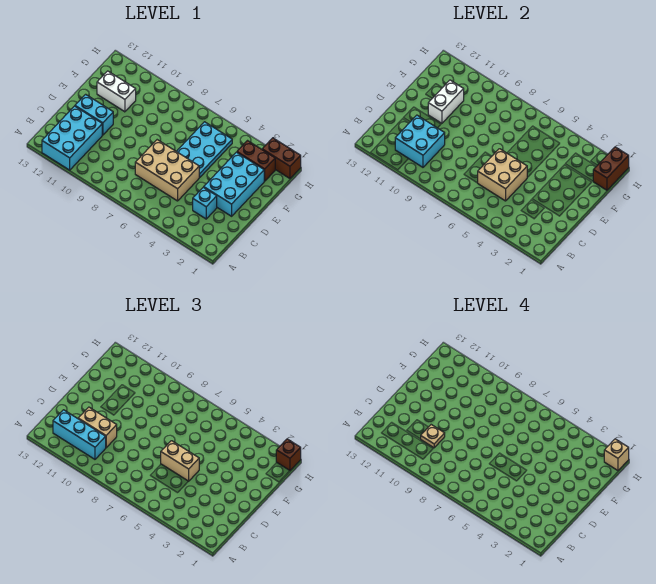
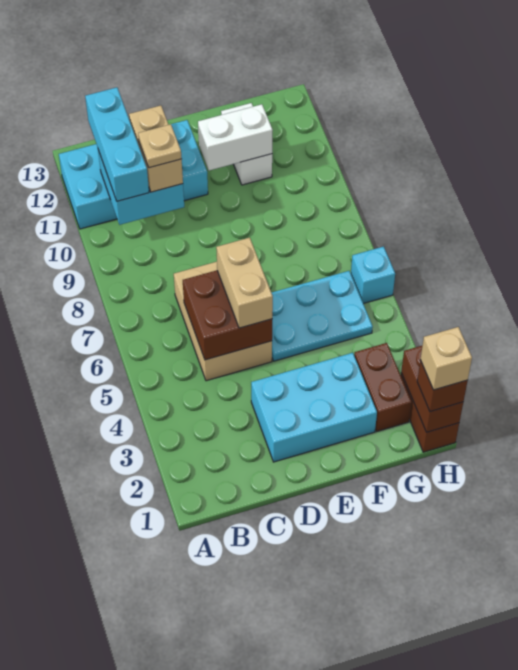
cyan brick C3 level 1 -> cyan brick H6 level 1
tan brick C5:D6 level 2 -> brown brick C5:D6 level 2
brown brick G1:H1 level 2 -> brown brick H1:H2 level 2

